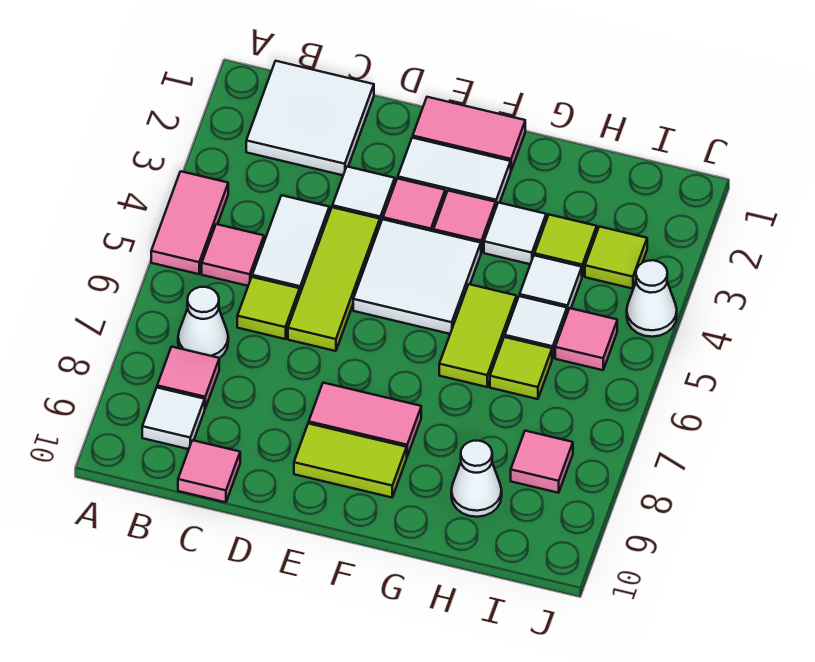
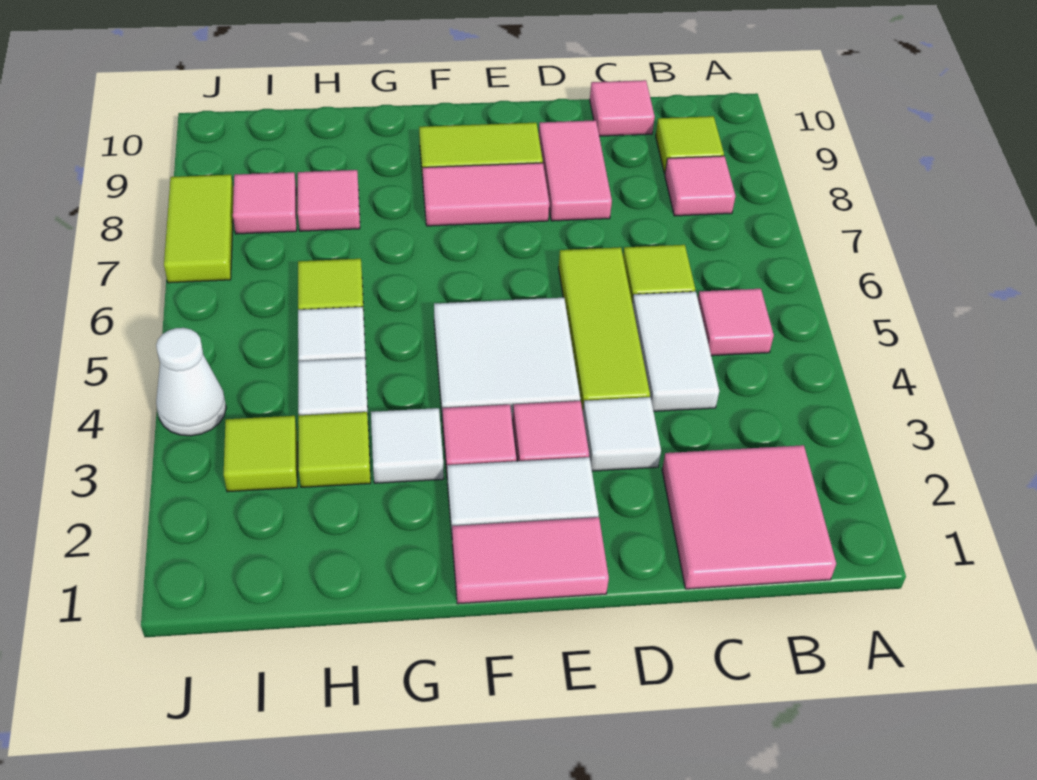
pink tile A4:A5 level 1 -> pink tile D8:D9 level 1
white tile B1:C2 level 1 -> pink tile B1:C2 level 1
white cone B7 level 1 -> none
white tile B9 level 1 -> lime tile B9 level 1
lime tile G5:G6 level 1 -> lime tile J7:J8 level 1
white cone H9 level 1 -> none
pink tile I5 level 1 -> pink tile H8 level 1

